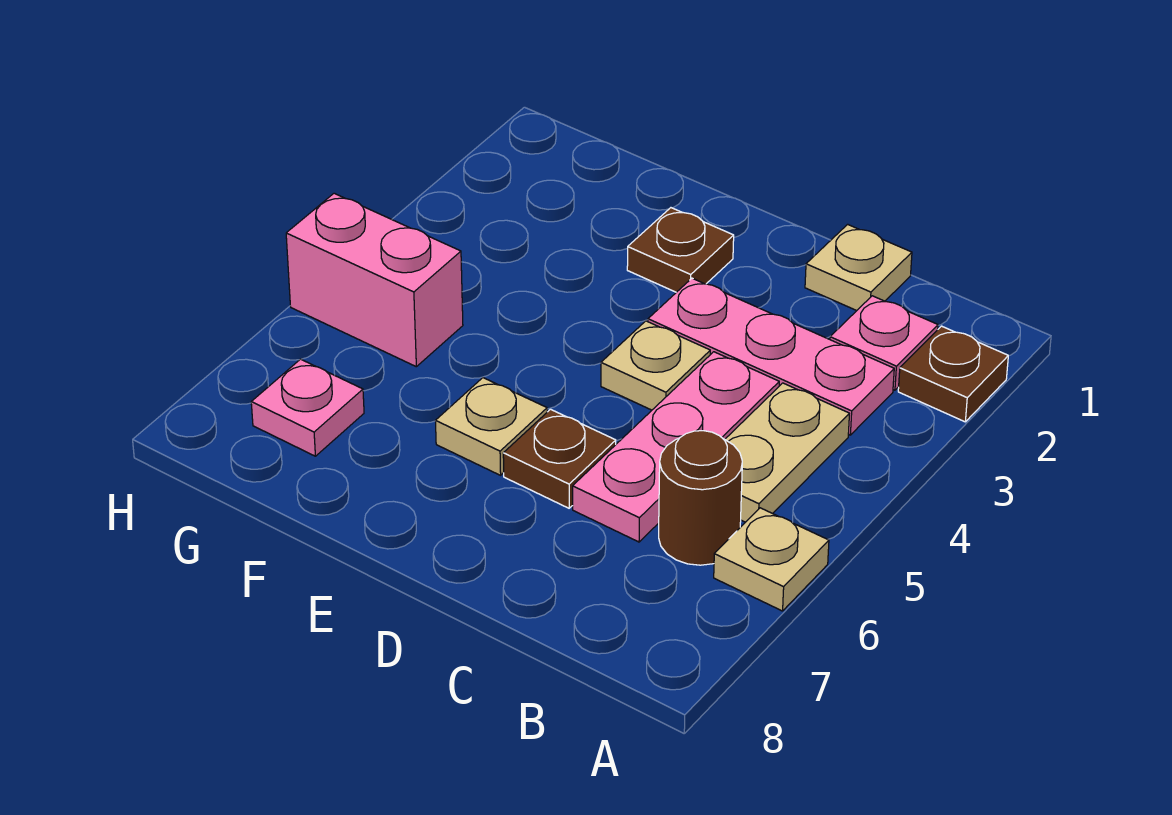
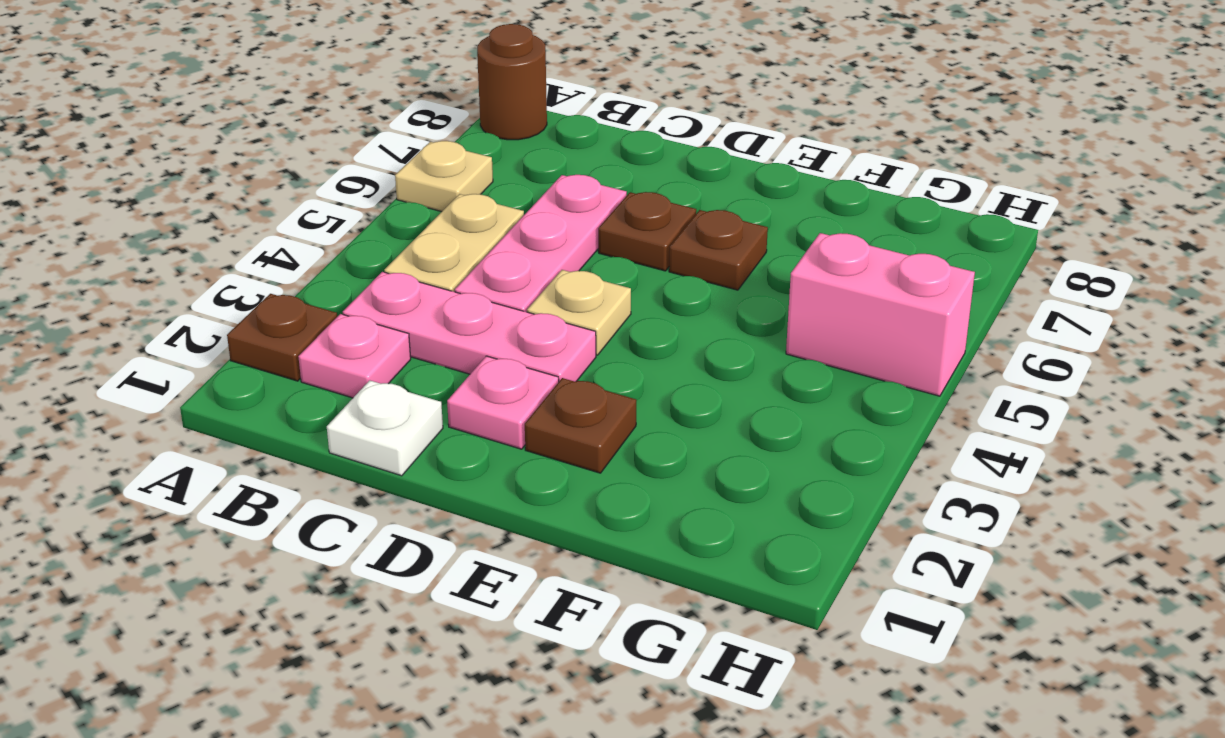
brown round brick B6 level 1 -> brown round brick A8 level 1
tan plate C1 level 1 -> white plate C1 level 1
tan plate E6 level 1 -> brown plate E6 level 1
pink plate G7 level 1 -> pink plate D2 level 1

